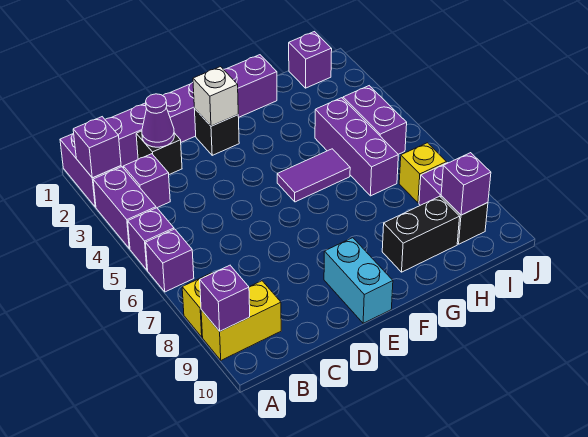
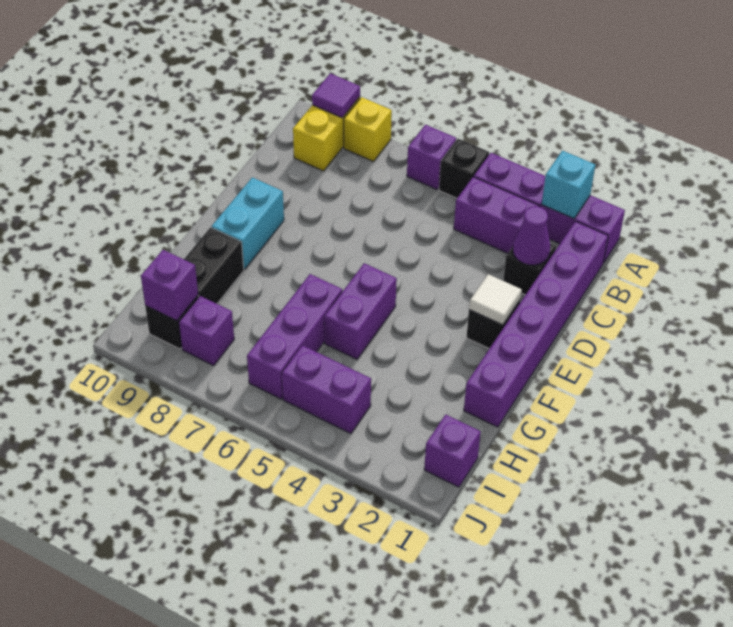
purple brick A2 level 2 -> cyan brick A2 level 2
purple brick A5 level 1 -> black brick A5 level 1
purple brick A9 level 2 -> purple tile A9 level 2
purple brick B3 level 1 -> purple brick B3:B4 level 1
white brick E2 level 2 -> white tile E2 level 2
cyan brick E9:E10 level 1 -> cyan brick E9:F9 level 1
purple tile F5:G5 level 1 -> purple brick F5:G5 level 1
purple brick H4:H6 level 1 -> purple brick G6:I6 level 1
yellow brick I7 level 1 -> none

